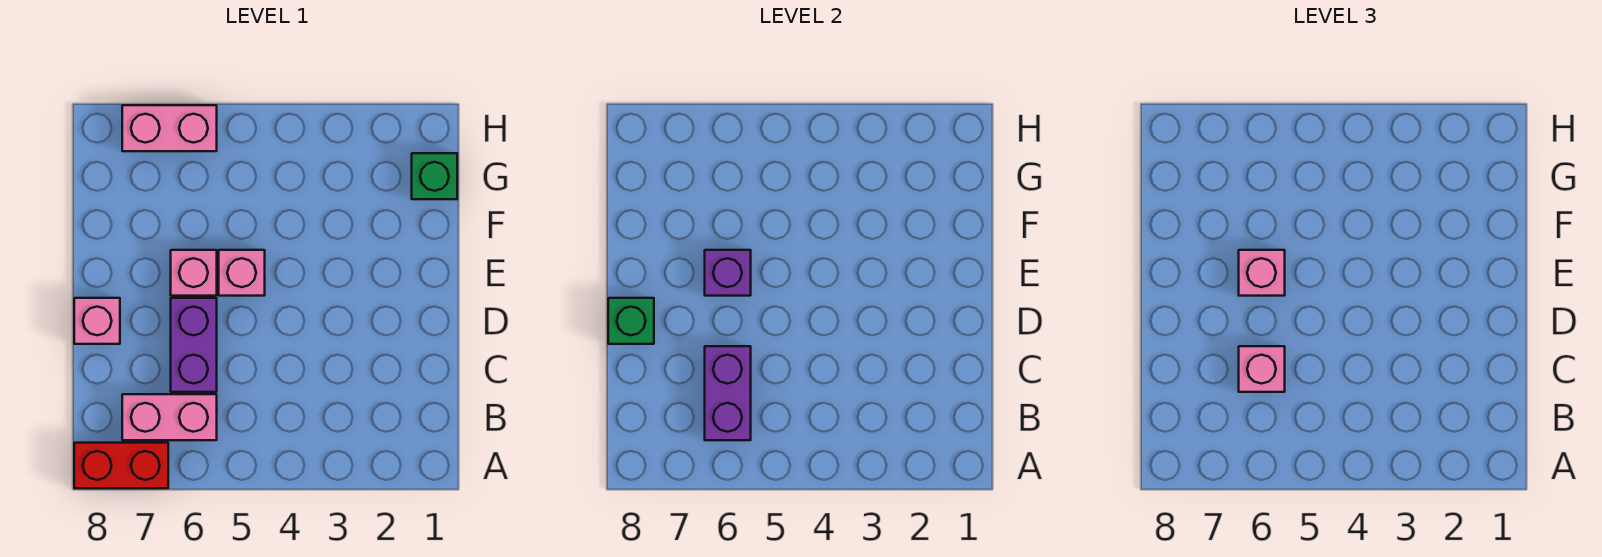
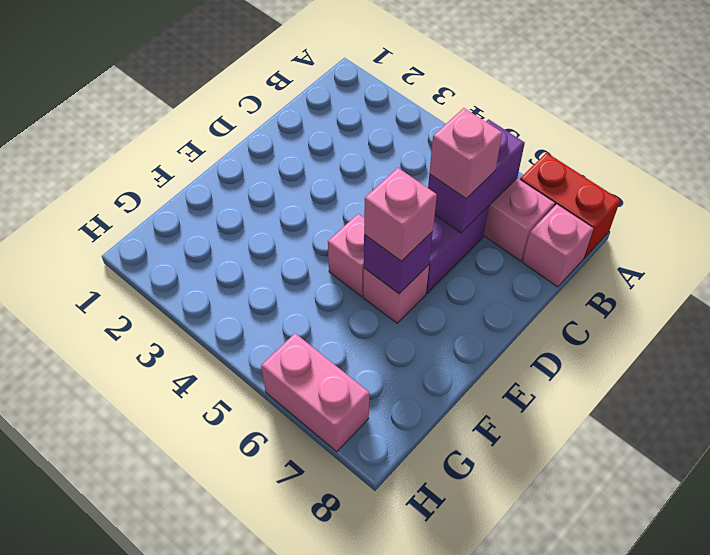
pink brick D8 level 1 -> pink brick B8 level 1
green brick D8 level 2 -> none
green brick G1 level 1 -> none

